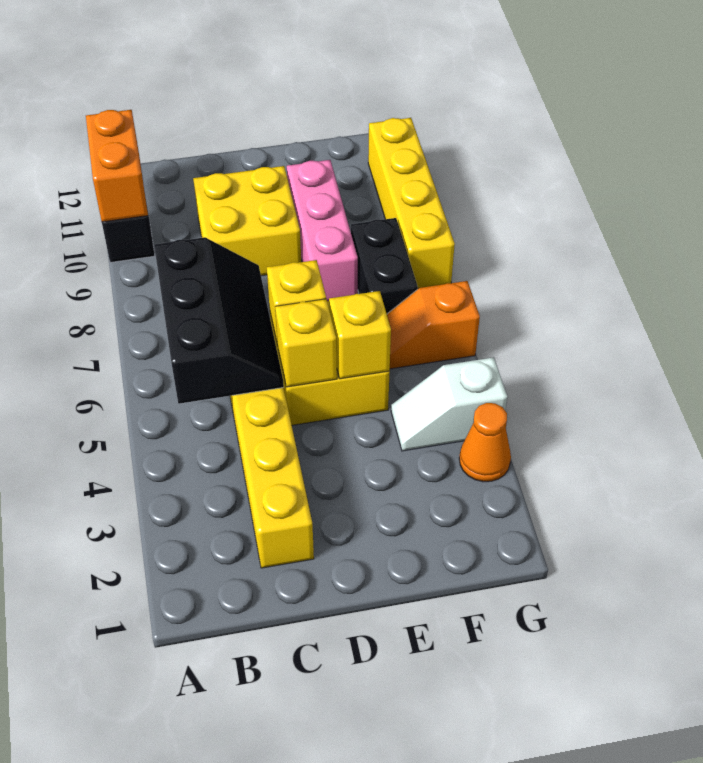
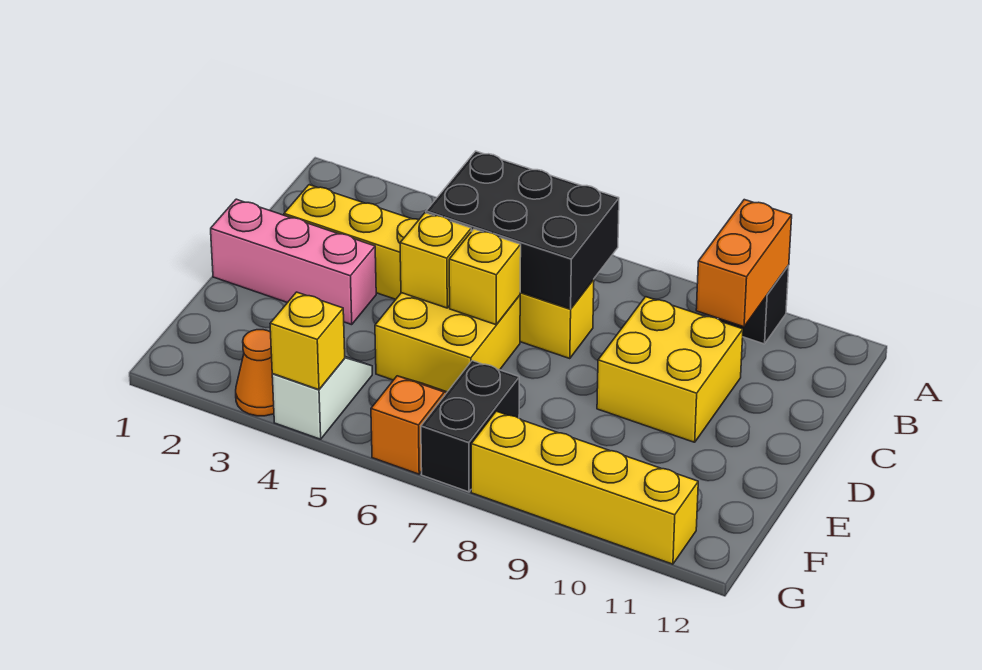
orange brick A10:A11 level 2 -> orange brick A10:B10 level 2
black slope B5:C7 level 2 top B -> black brick B5:C7 level 2
yellow brick E5 level 2 -> yellow brick G4 level 2
pink brick E8:E10 level 1 -> pink brick D1:D3 level 1
black brick F7:F8 level 1 -> black brick F7:G7 level 1

